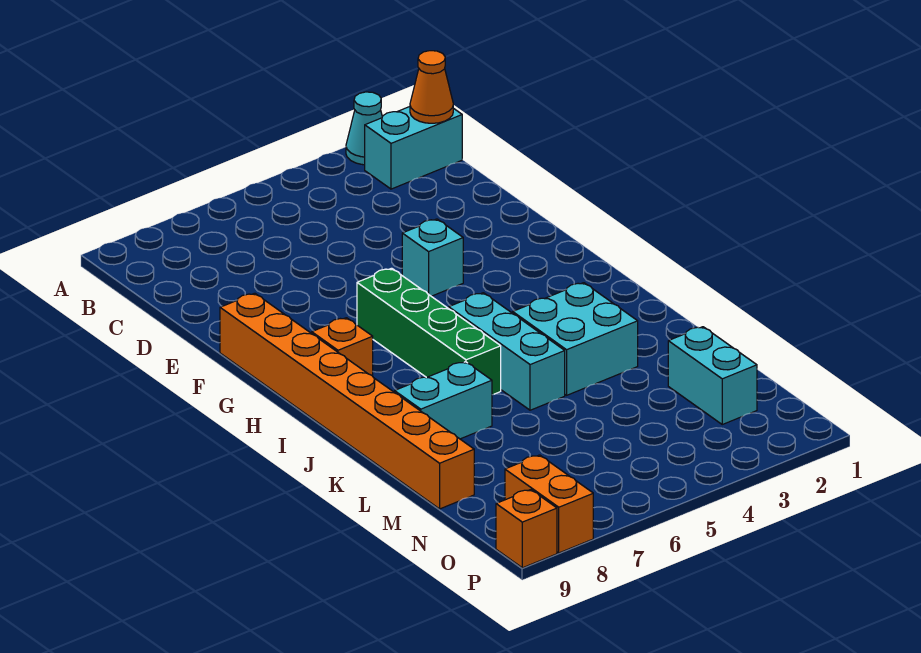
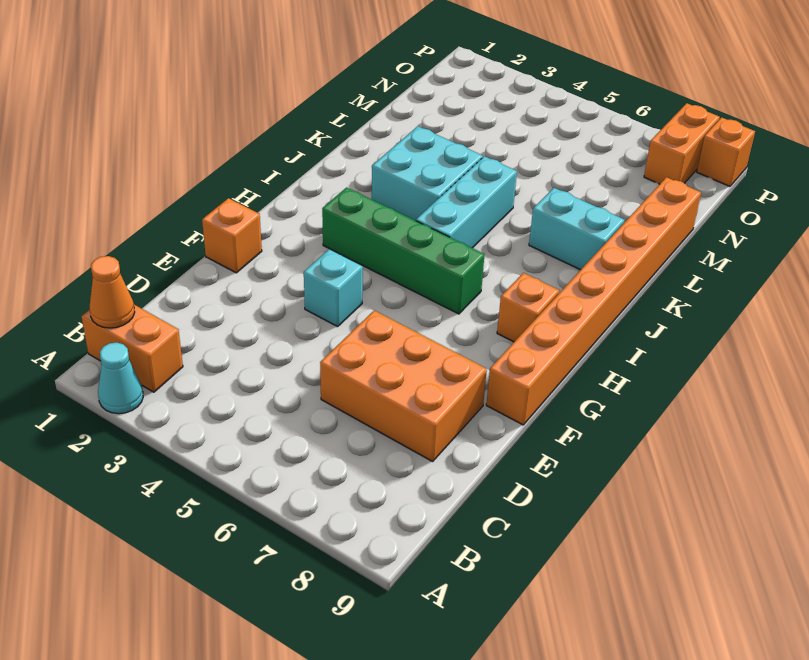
cyan brick B1:B2 level 1 -> orange brick B1:B2 level 1
none -> orange brick D6:E8 level 1
none -> orange brick F1 level 1
green brick G6:J6 level 1 -> green brick H3:H6 level 1
cyan brick M2:N2 level 1 -> none

